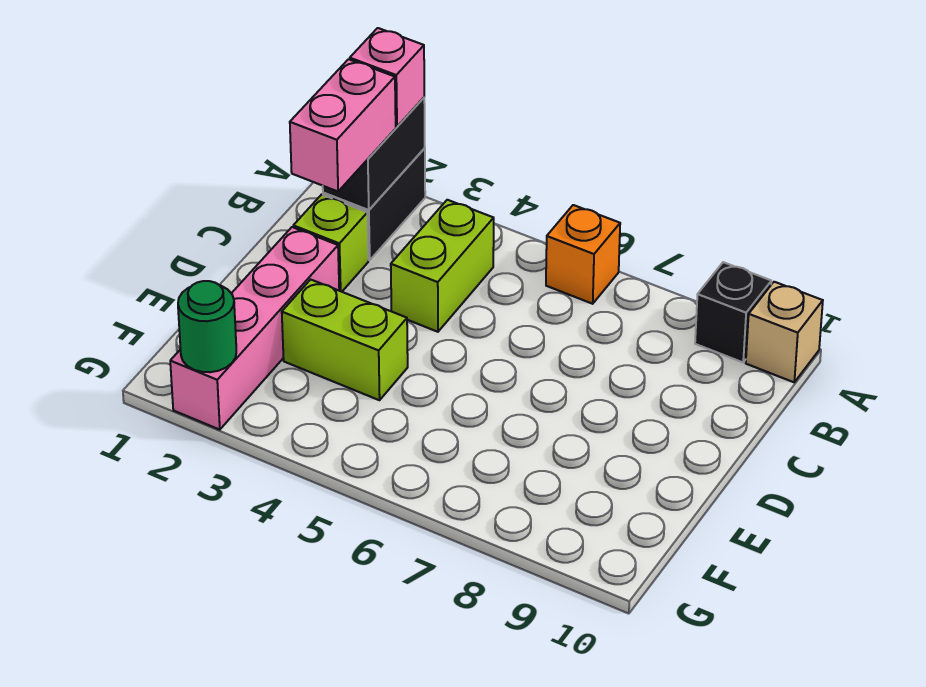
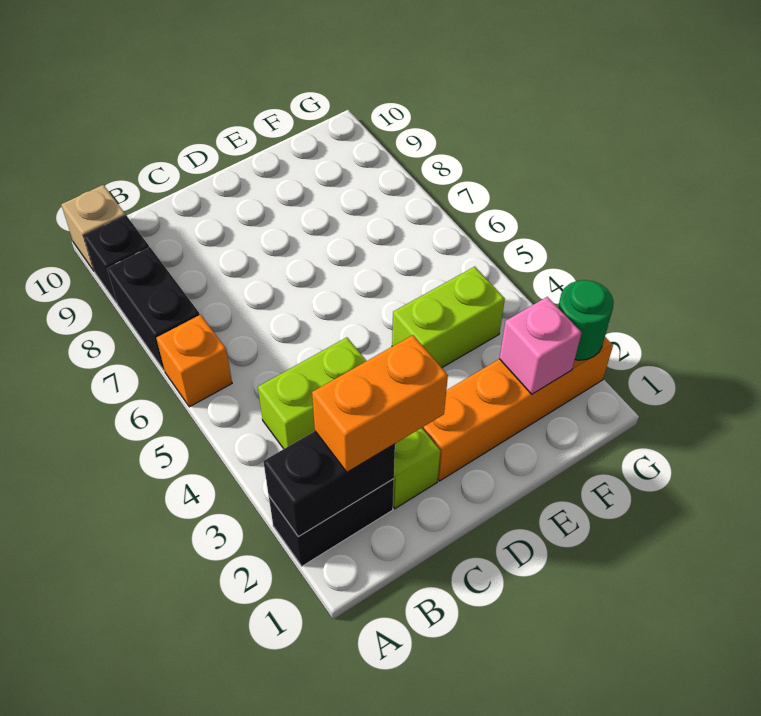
pink brick A2 level 3 -> pink brick F2 level 2
none -> black brick A7:A8 level 1
pink brick B2:C2 level 3 -> orange brick B2:C2 level 3
pink brick D2:G2 level 1 -> orange brick D2:G2 level 1
lime brick E3:E4 level 1 -> lime brick E4:F4 level 1

